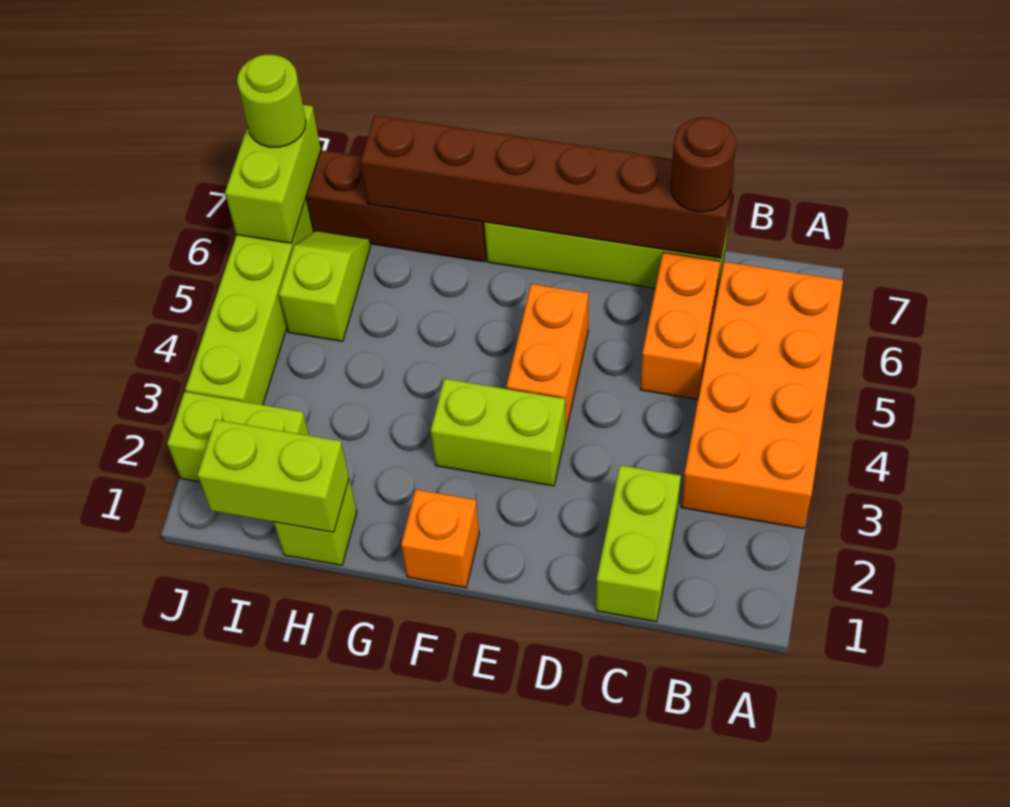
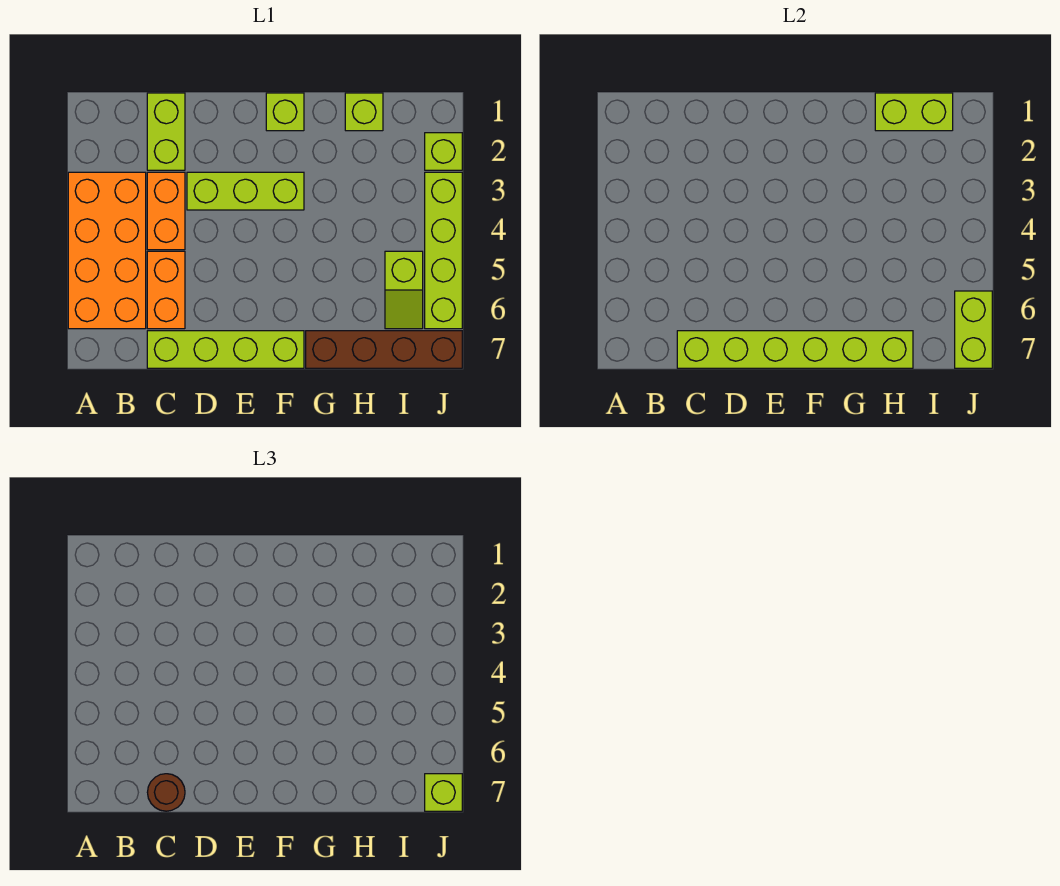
brown brick C7:H7 level 2 -> lime brick C7:H7 level 2
lime brick E3:F3 level 1 -> lime brick D3:F3 level 1
orange brick E4:E5 level 1 -> orange brick C3:C4 level 1
orange brick F1 level 1 -> lime brick F1 level 1
lime brick I2:J2 level 1 -> lime brick J2 level 1
lime round brick J7 level 3 -> lime brick J7 level 3

